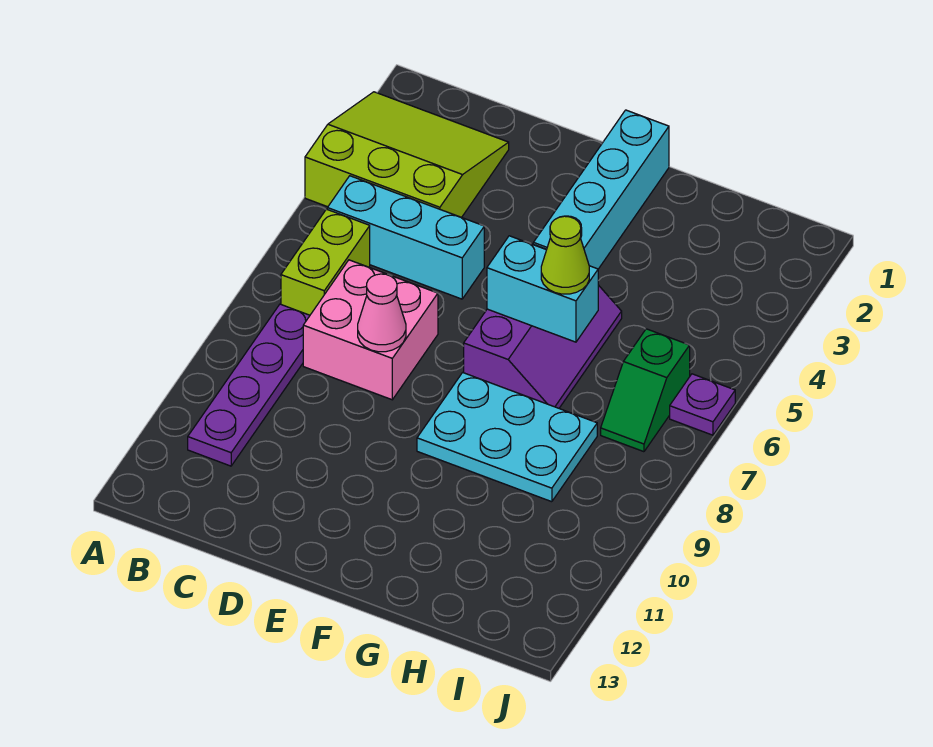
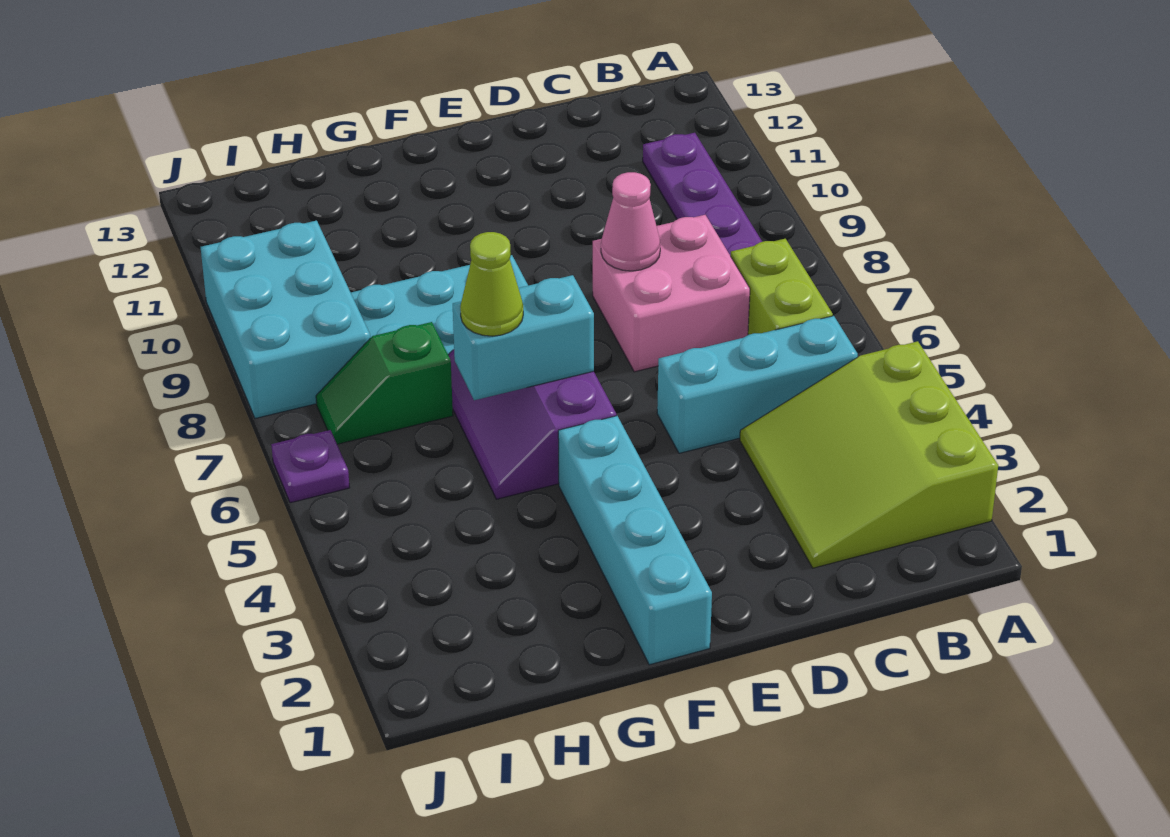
lime slope A2:C4 level 1 top 4 -> lime slope A2:C4 level 1 top A
green slope I6:I7 level 1 top 6 -> green slope H7:I7 level 1 top H
none -> cyan brick I8:J10 level 1

